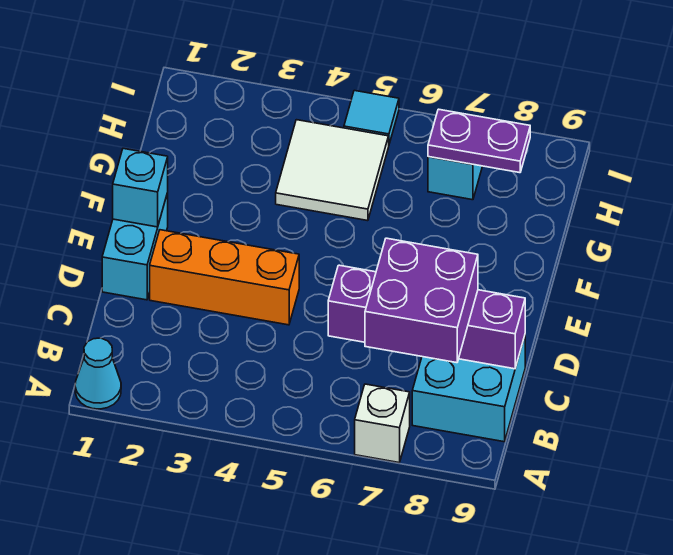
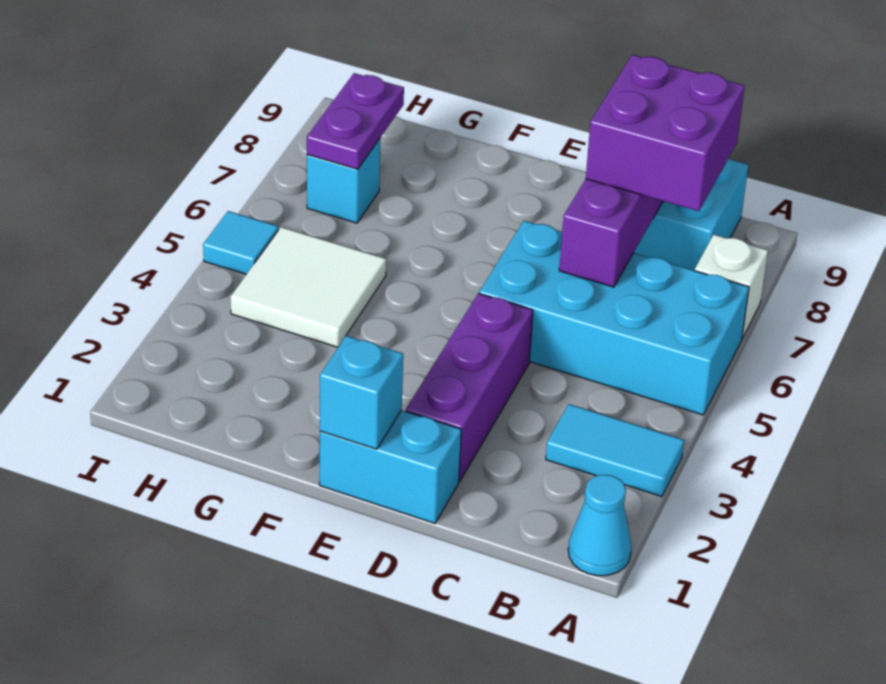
none -> cyan tile A3:B3 level 1
none -> cyan brick A5:D6 level 1
orange brick D2:D4 level 1 -> purple brick D2:D4 level 1

